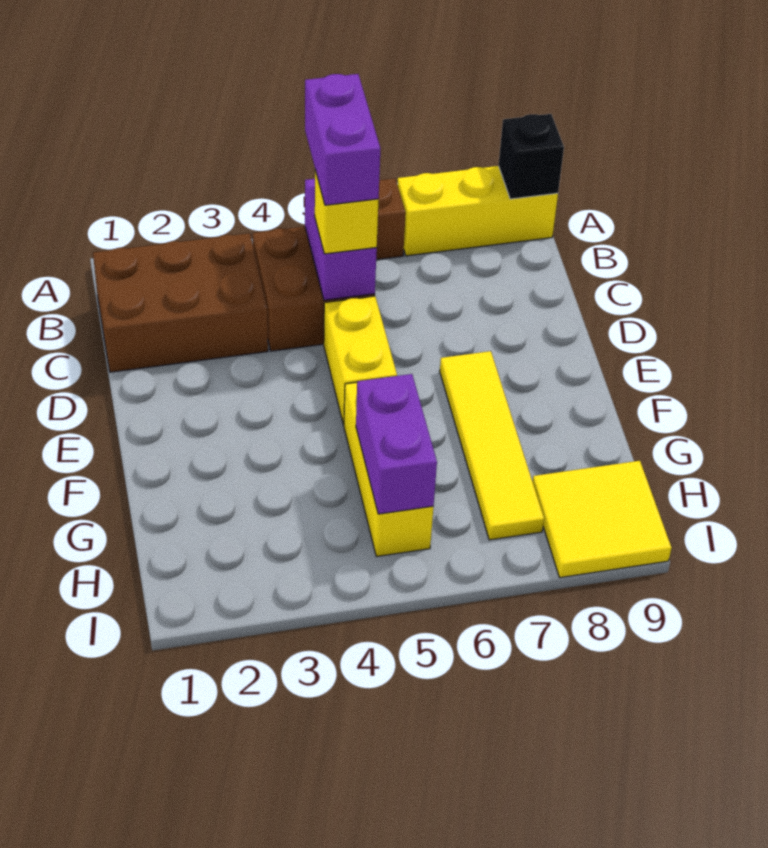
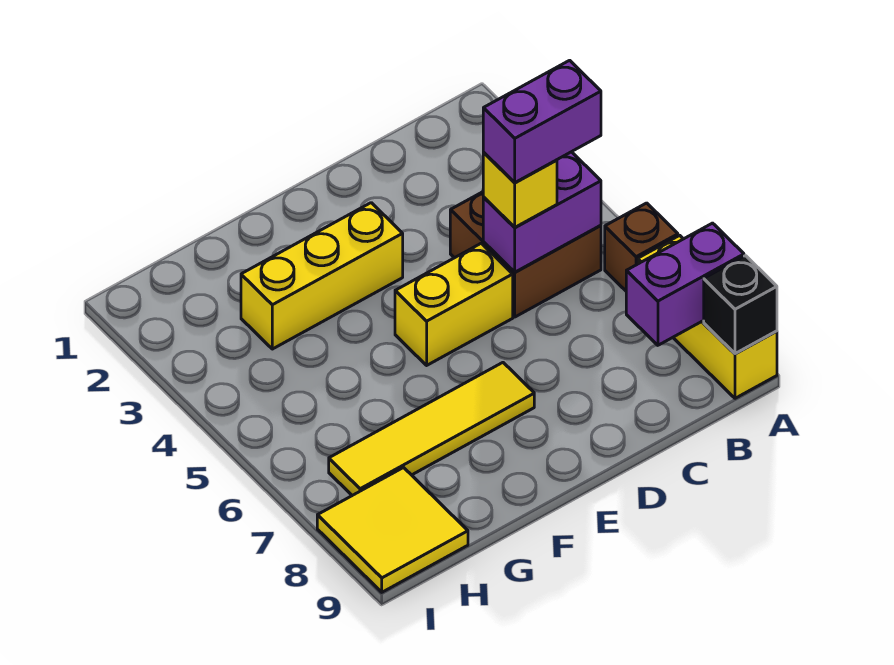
brown brick B1:C3 level 1 -> none
yellow brick F5:H5 level 1 -> yellow brick E3:G3 level 1
purple brick G5:H5 level 2 -> purple brick A8:B8 level 2

